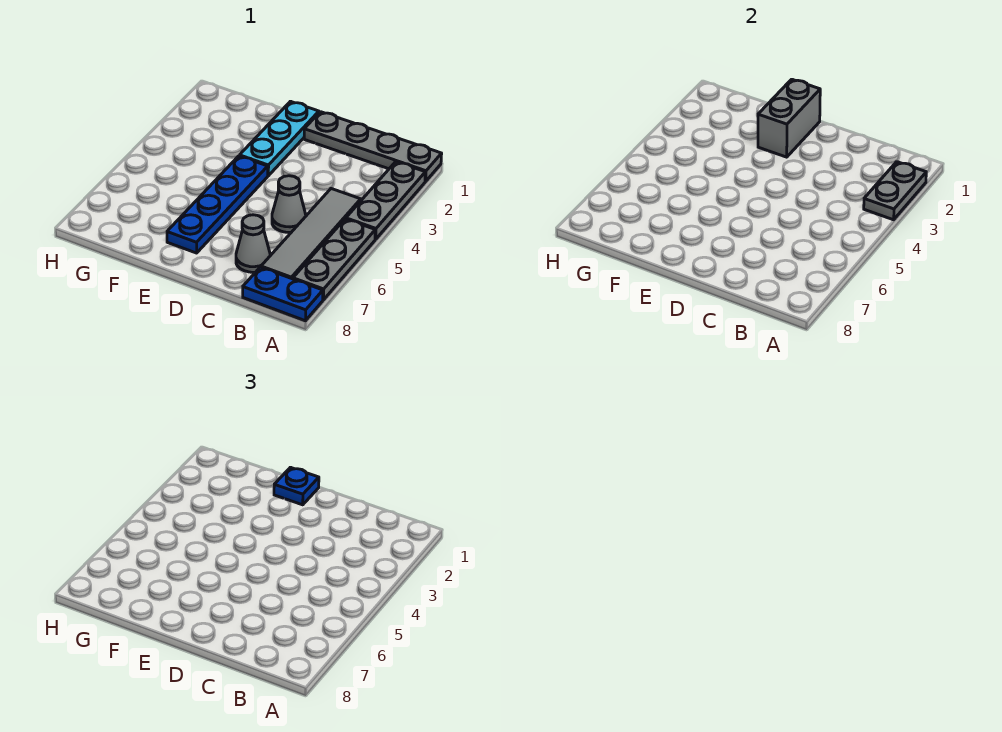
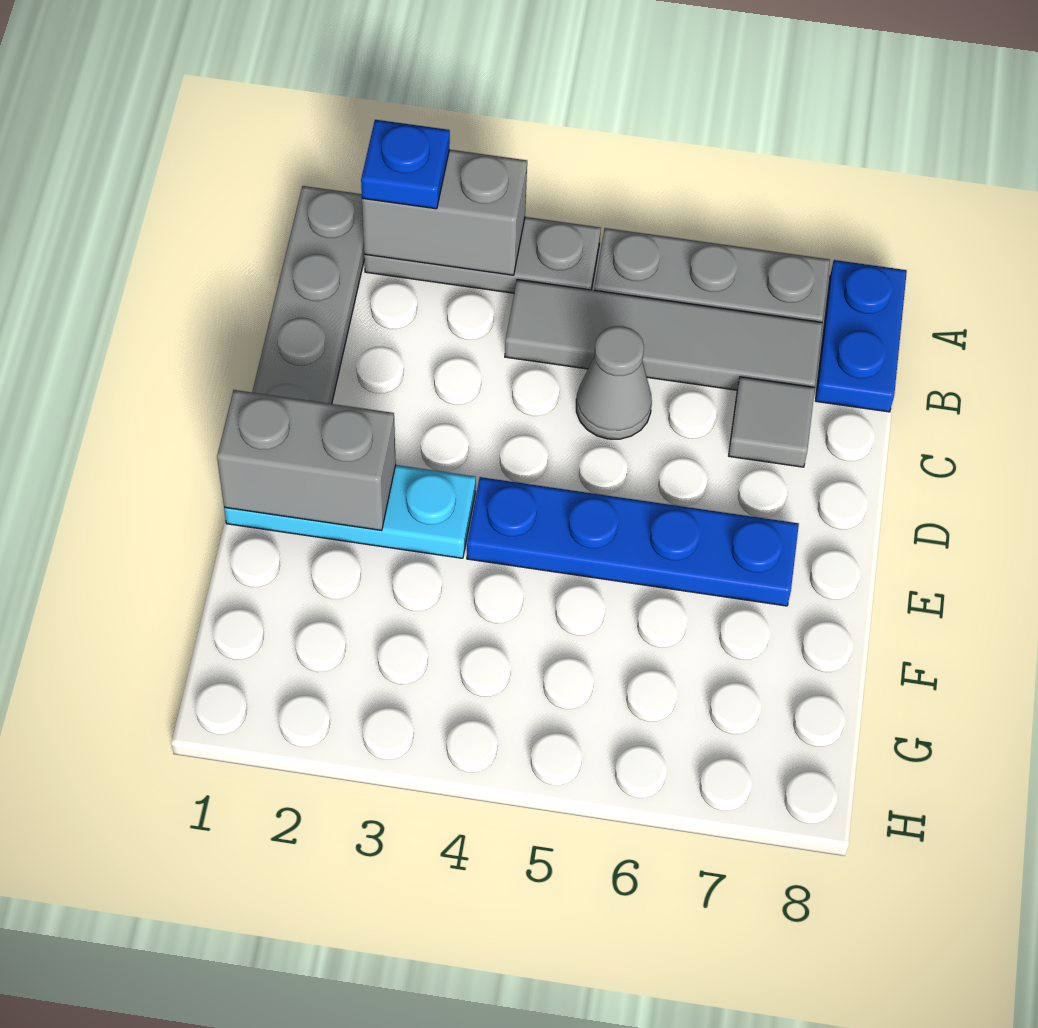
grey plate A2:A3 level 2 -> grey brick A2:A3 level 2
grey cone C7 level 1 -> grey tile C7 level 1
blue plate E1 level 3 -> blue plate A2 level 3

